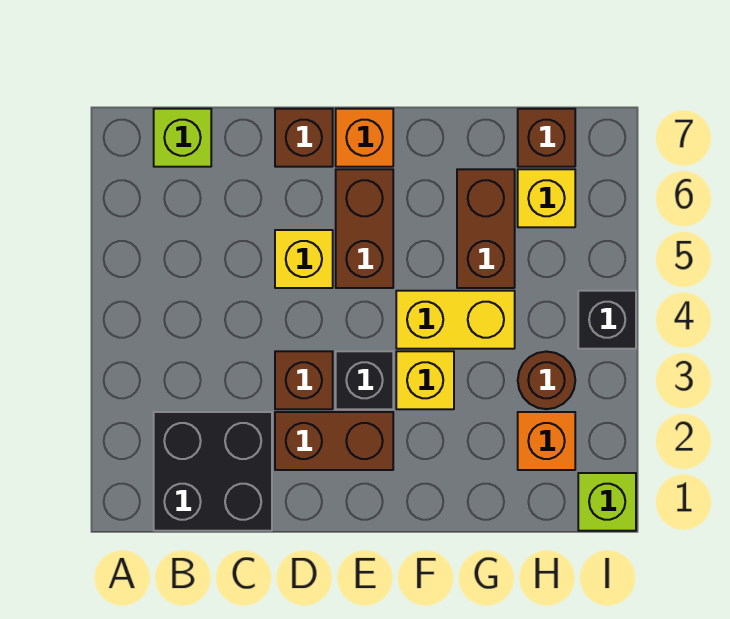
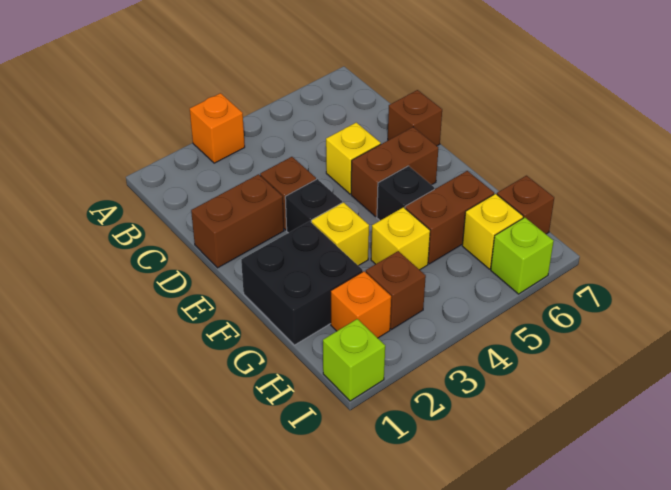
black brick B1:C2 level 1 -> black brick F1:G2 level 1
lime brick B7 level 1 -> lime brick I6 level 1
brown brick D2:E2 level 1 -> brown brick D1:D2 level 1
orange brick E7 level 1 -> orange brick A3 level 1
yellow brick F4:G4 level 1 -> yellow brick G4 level 1
brown round brick H3 level 1 -> brown brick H3 level 1
black brick I4 level 1 -> black brick F5 level 1

